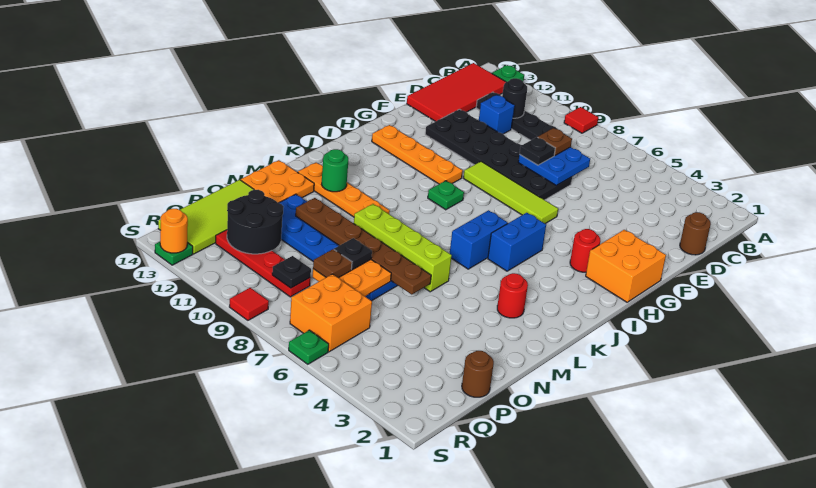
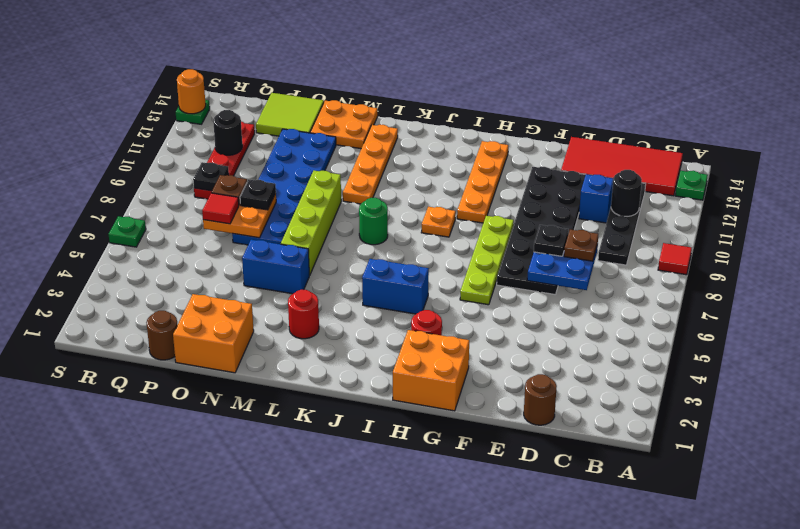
lime tile G6:G9 level 1 -> lime plate G6:G9 level 1
green plate I9 level 1 -> orange plate I9 level 1
blue brick J6:K6 level 1 -> blue brick M5:N5 level 1
green round brick L12 level 2 -> green round brick K8 level 1
brown plate N6:N11 level 2 -> none
lime tile O13:R14 level 1 -> lime tile O13:P14 level 1
black round brick P11:Q12 level 2 -> black round brick Q11 level 2
orange brick Q6:R7 level 1 -> orange brick N1:O2 level 1
red tile S9 level 1 -> red tile P7 level 3

